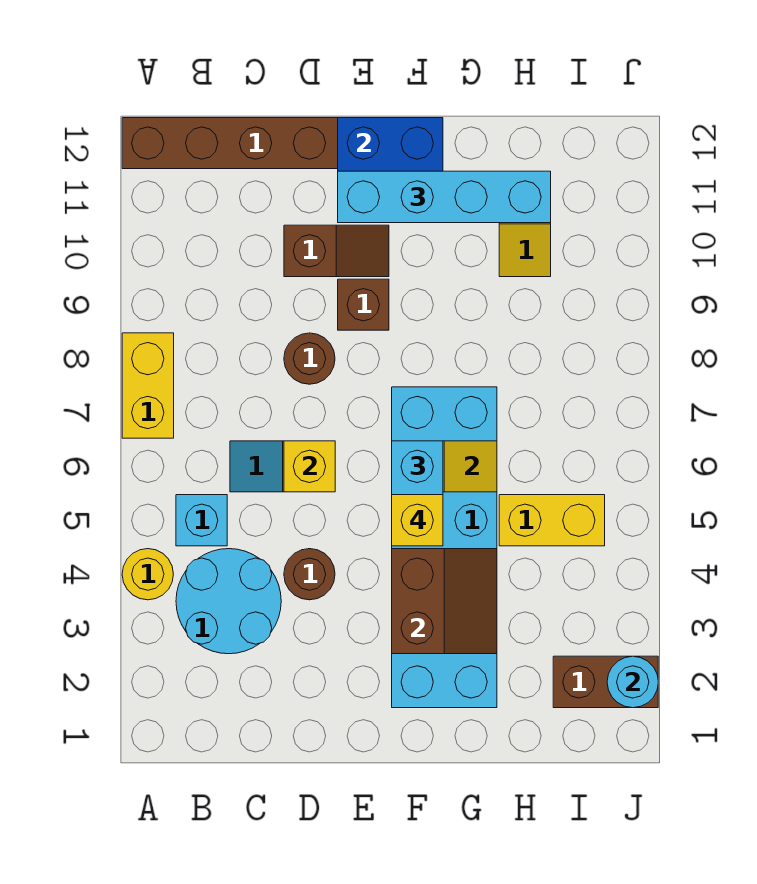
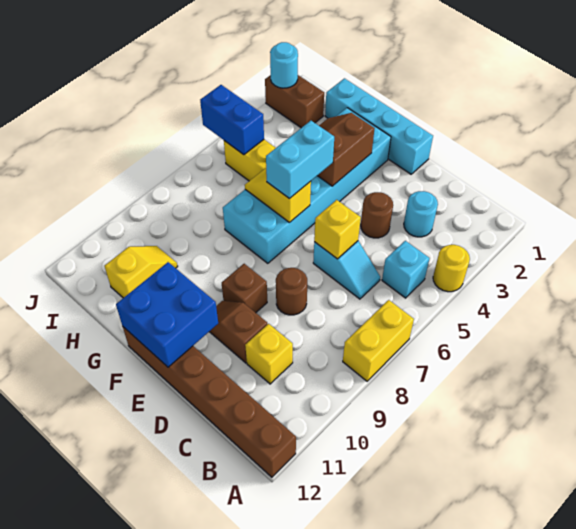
cyan round brick B3:C4 level 1 -> cyan round brick C3 level 1
cyan brick E11:H11 level 3 -> cyan brick E1:H1 level 1
yellow brick F5 level 4 -> yellow brick C10 level 1
none -> blue brick I5:J5 level 2

